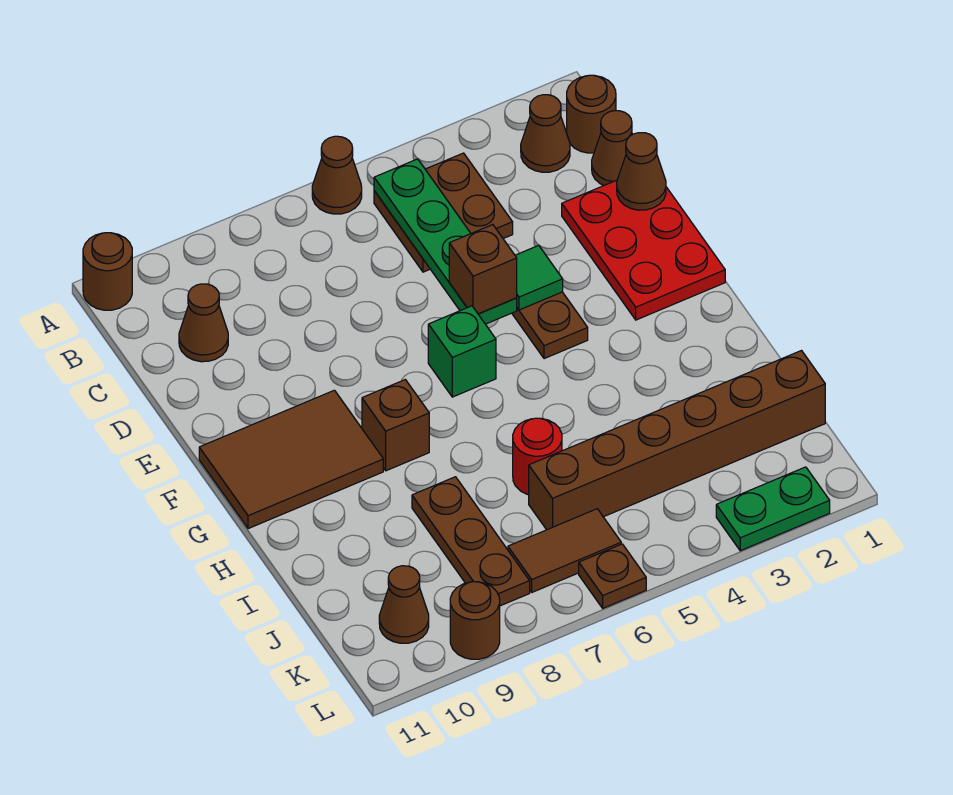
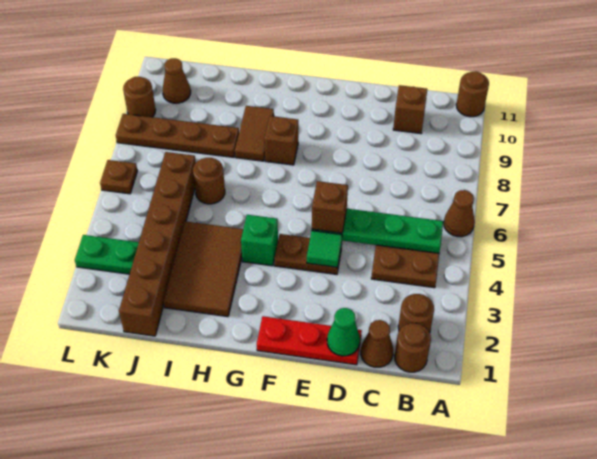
brown cone B2 level 1 -> brown round brick B2 level 1
brown cone C10 level 1 -> brown brick C10 level 1
red plate D1:F2 level 1 -> red plate D1:F1 level 1
brown cone D1 level 2 -> green cone D1 level 2
green brick F6 level 1 -> green brick G4 level 1
brown tile F9:G11 level 1 -> brown tile H2:I4 level 1
red round brick I6 level 1 -> brown round brick I6 level 1
brown plate I8:K8 level 1 -> brown plate I8:L8 level 1
brown tile K6:K7 level 1 -> brown tile H8:H9 level 1
green plate L2:L3 level 1 -> green plate K3:L3 level 1

